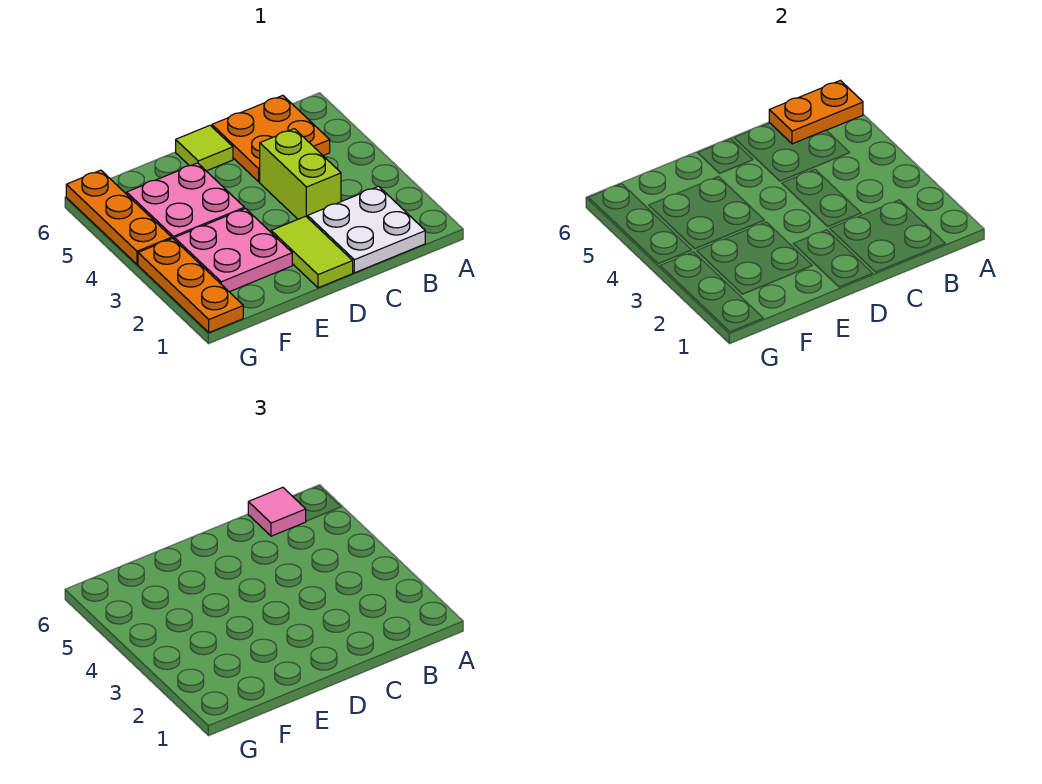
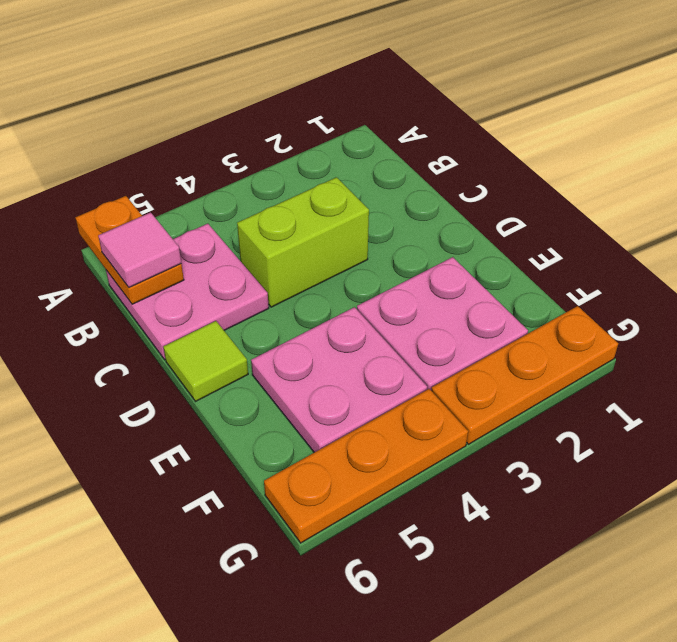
white plate B1:C2 level 1 -> none
orange plate B5:C6 level 1 -> pink plate B5:C6 level 1
lime tile D1:D2 level 1 -> none

